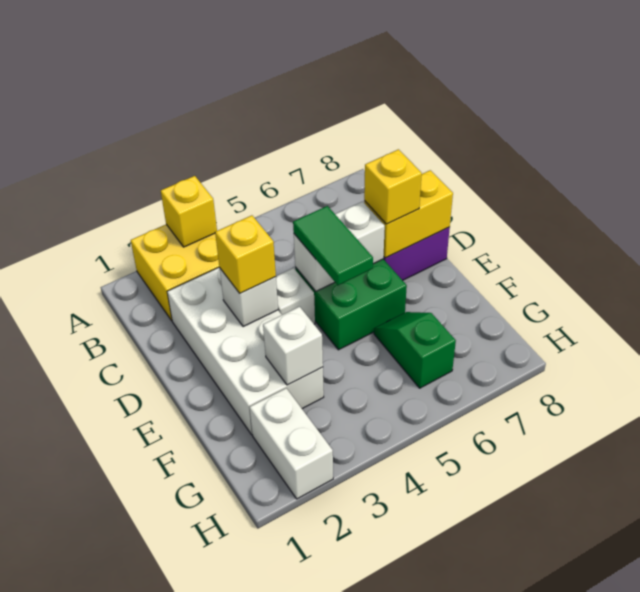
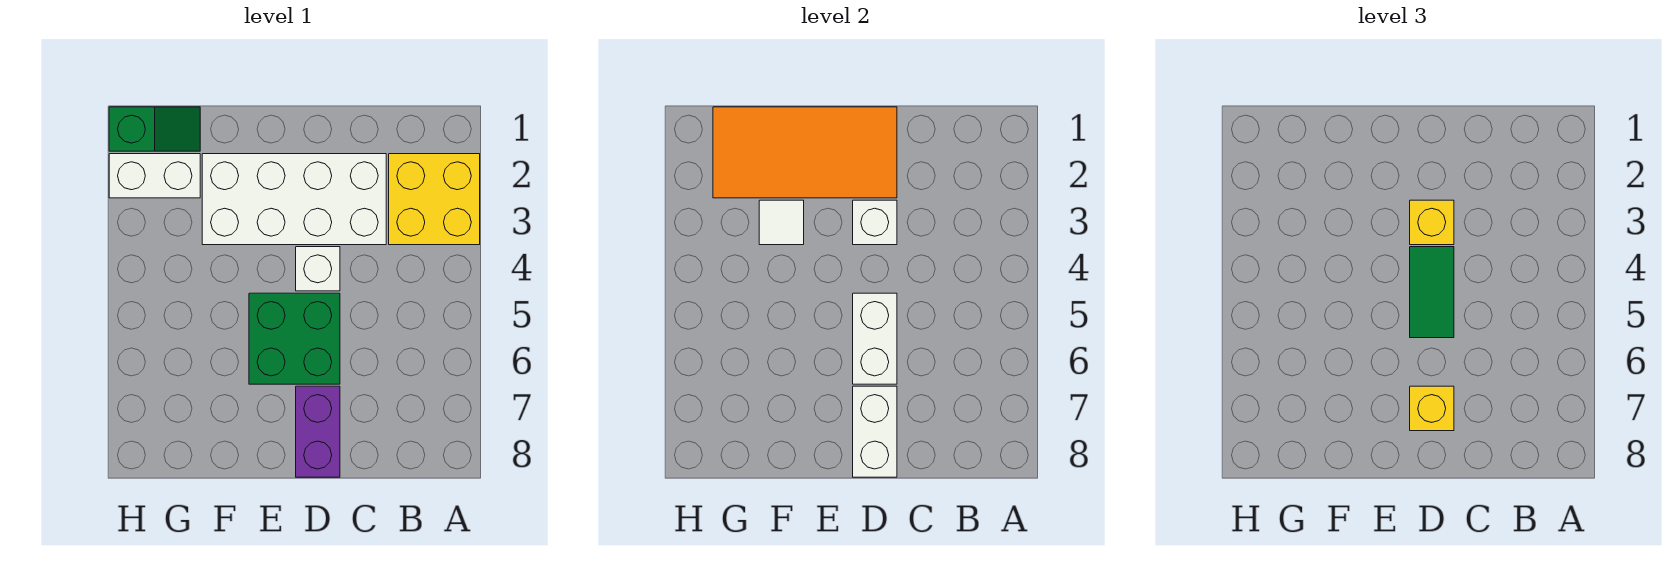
yellow brick A3 level 2 -> none
none -> orange tile D1:G2 level 2
green tile D5:E5 level 3 -> green tile D4:D5 level 3
yellow brick D7:D8 level 2 -> white brick D7:D8 level 2
white brick F3 level 2 -> white tile F3 level 2
green slope F6:G6 level 1 top G -> green slope G1:H1 level 1 top H

